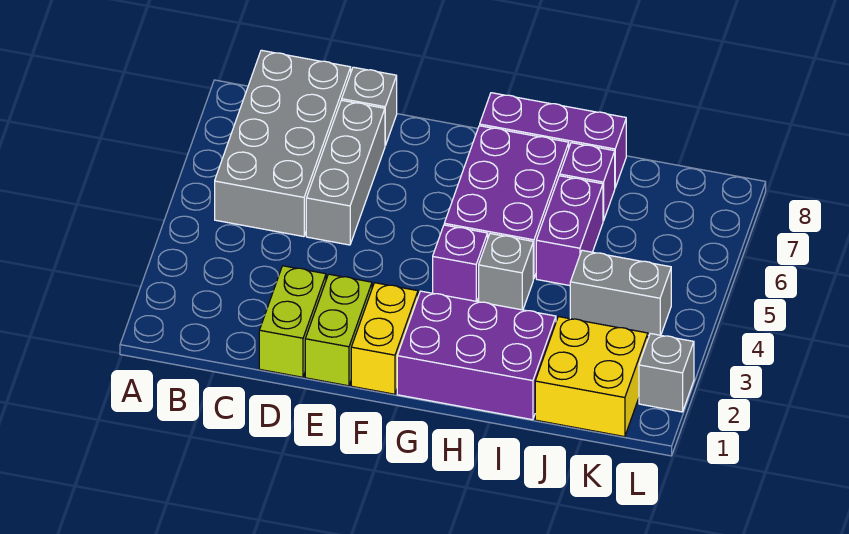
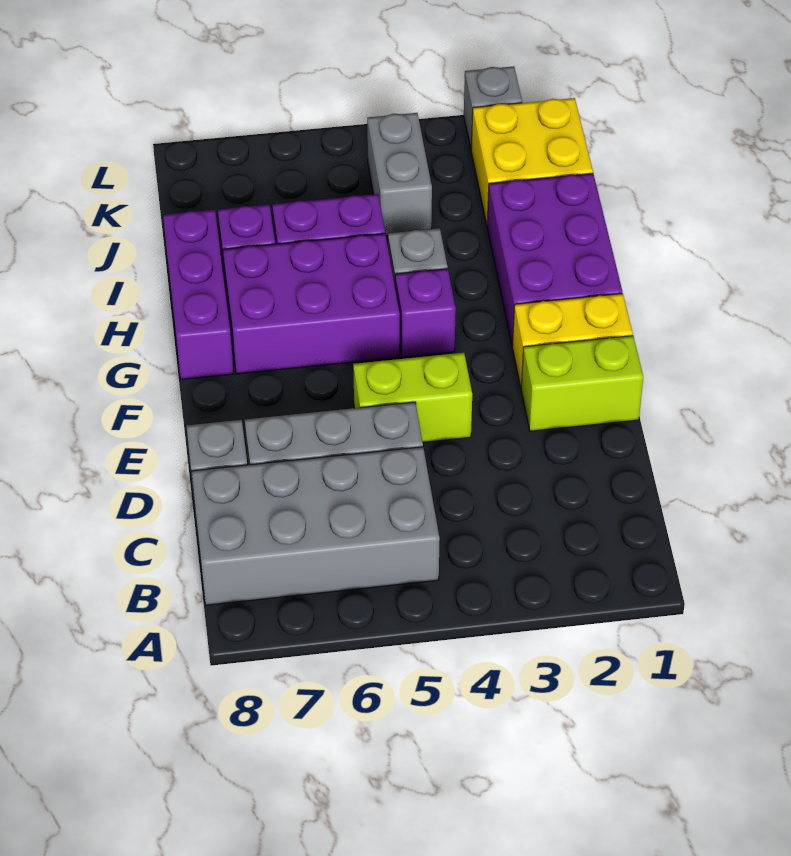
lime brick D1:D2 level 1 -> lime brick E4:E5 level 1

